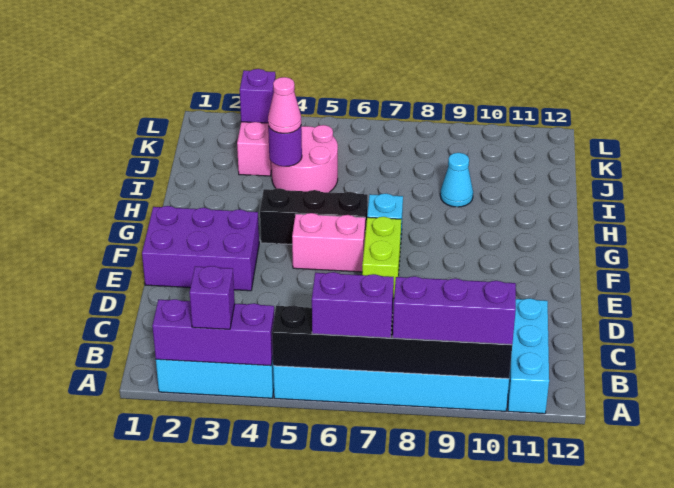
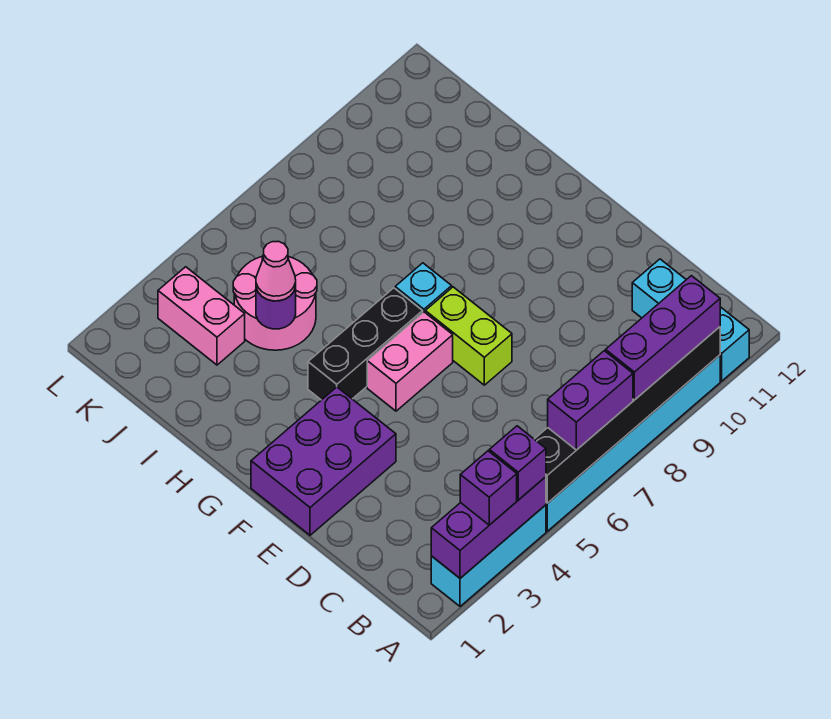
cyan cone I9 level 1 -> none
purple brick K3 level 2 -> purple brick A4 level 3

